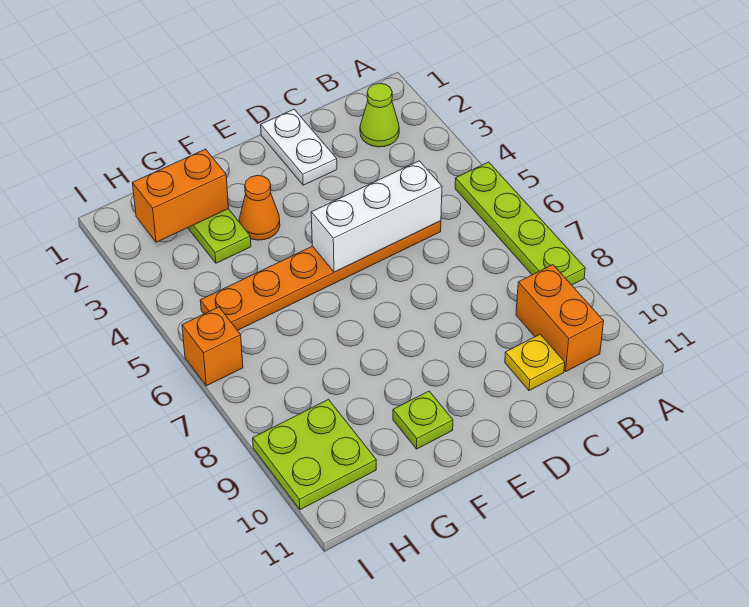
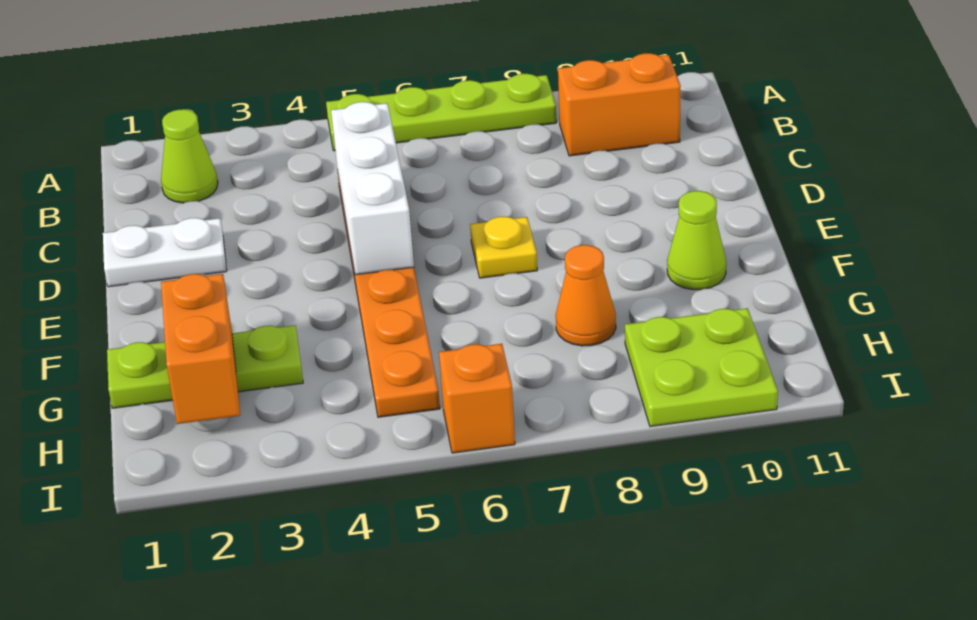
yellow plate C10 level 1 -> yellow plate E7 level 1
orange cone F3 level 1 -> orange cone G8 level 1
lime plate F10 level 1 -> lime cone F10 level 1

